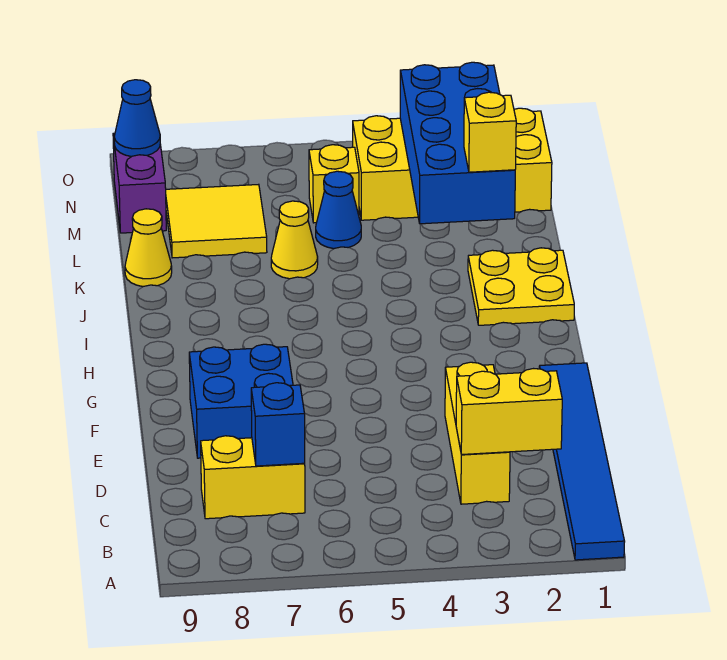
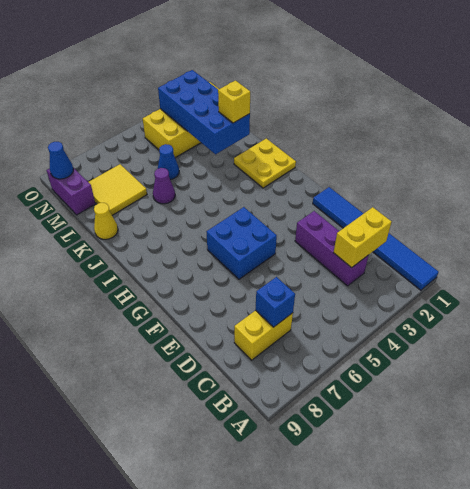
yellow brick C3:E3 level 1 -> purple brick C3:E3 level 1
blue brick E7:F8 level 1 -> blue brick F5:G6 level 1
yellow cone K6 level 1 -> purple cone K6 level 1
yellow brick M5 level 1 -> none

